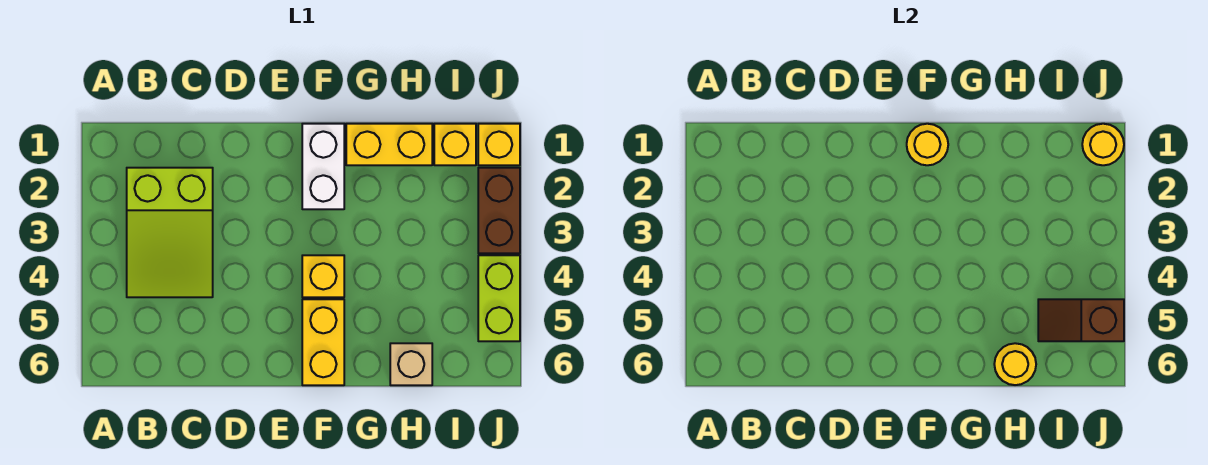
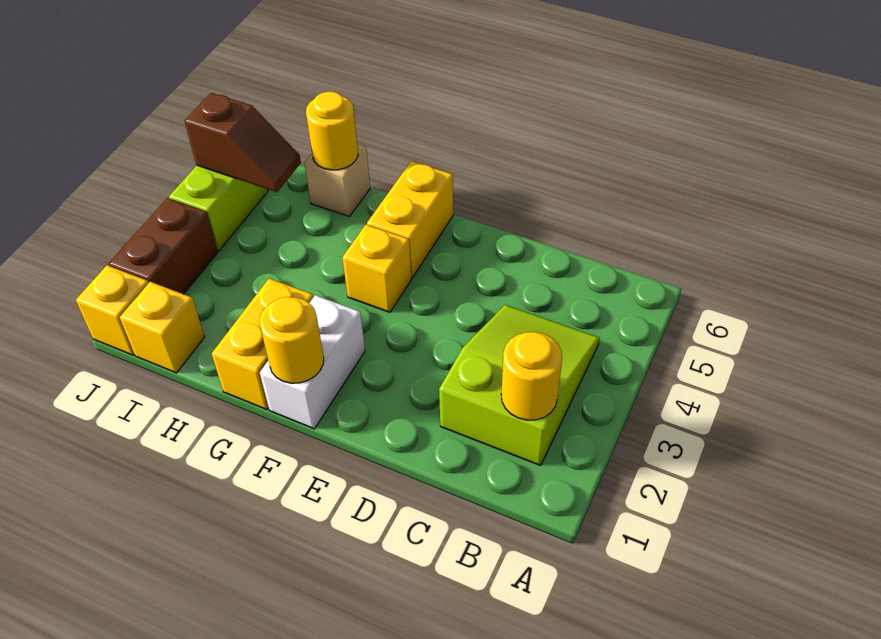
yellow brick G1:H1 level 1 -> yellow brick G1:G2 level 1
yellow round brick J1 level 2 -> yellow round brick B2 level 2

